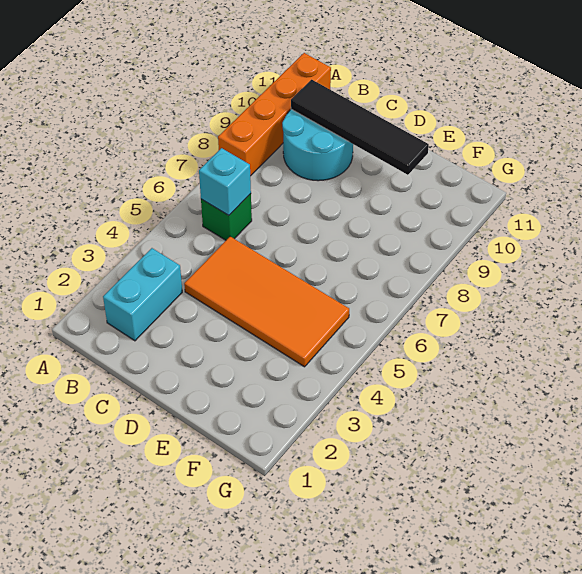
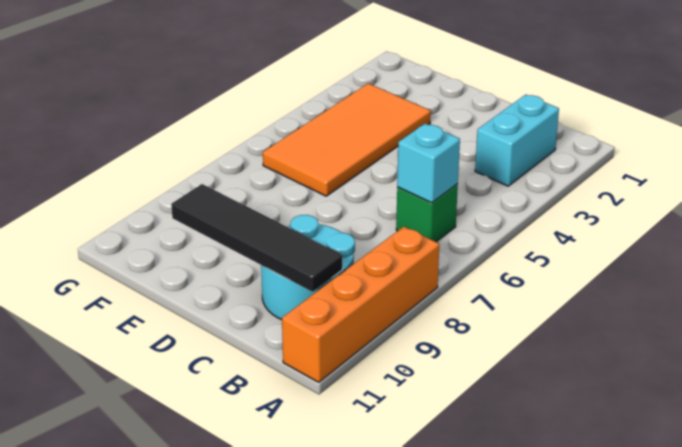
orange tile C4:F5 level 1 -> orange tile E3:F6 level 1

